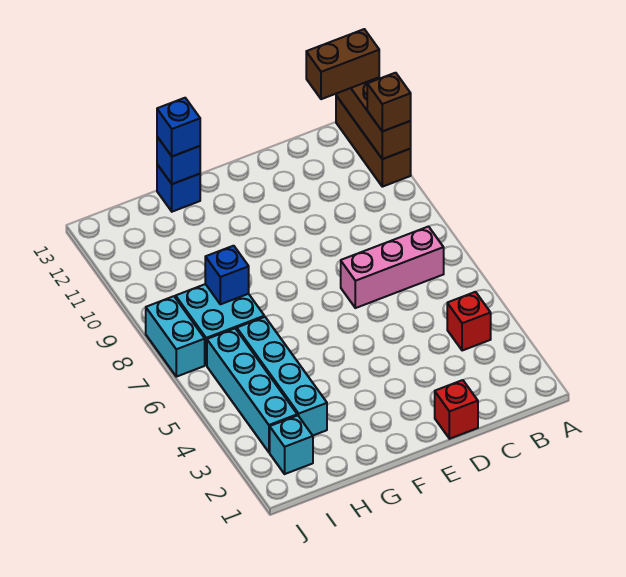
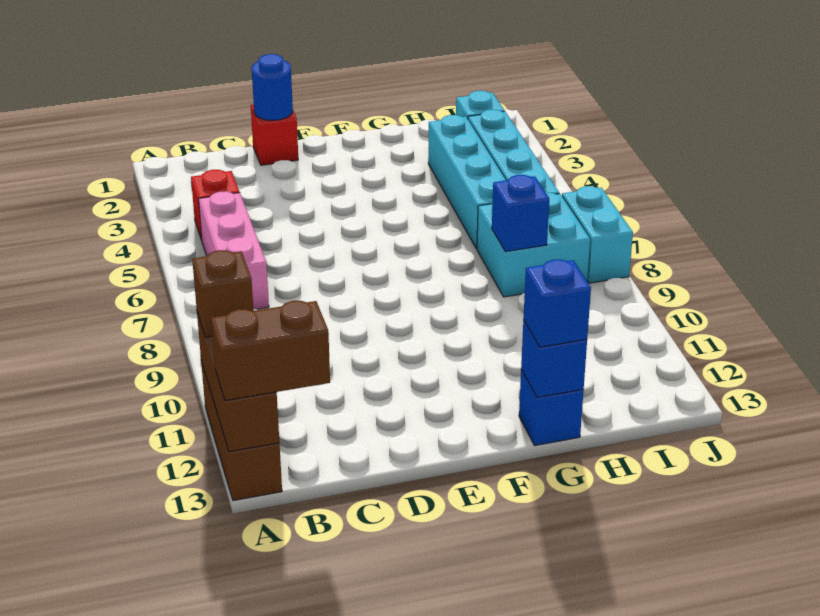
pink brick B7:D7 level 1 -> pink brick B5:B7 level 1
none -> blue round brick D1 level 2

